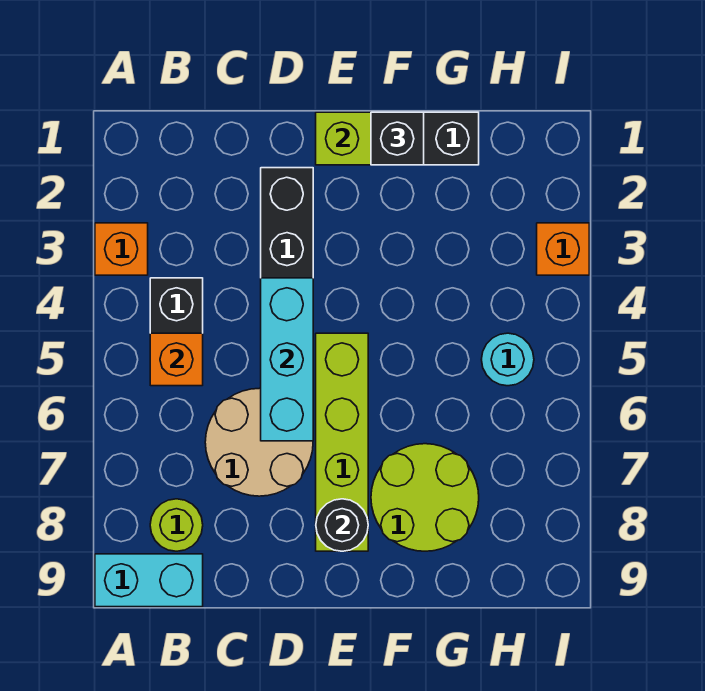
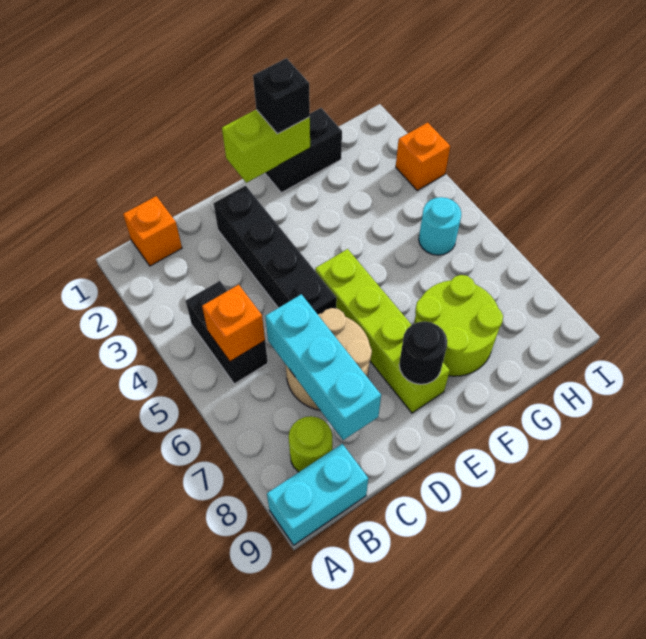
orange brick A3 level 1 -> orange brick B1 level 1
cyan brick D4:D6 level 2 -> cyan brick C6:C8 level 2

